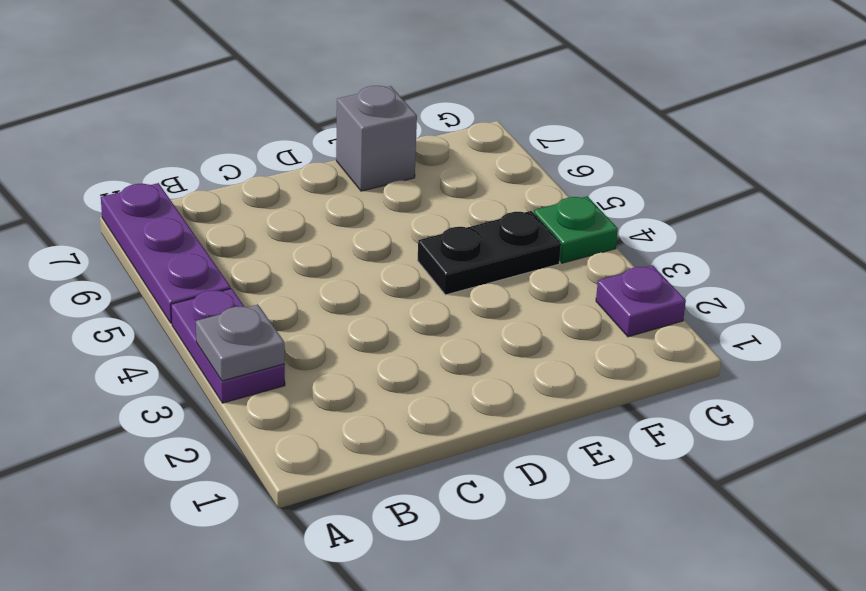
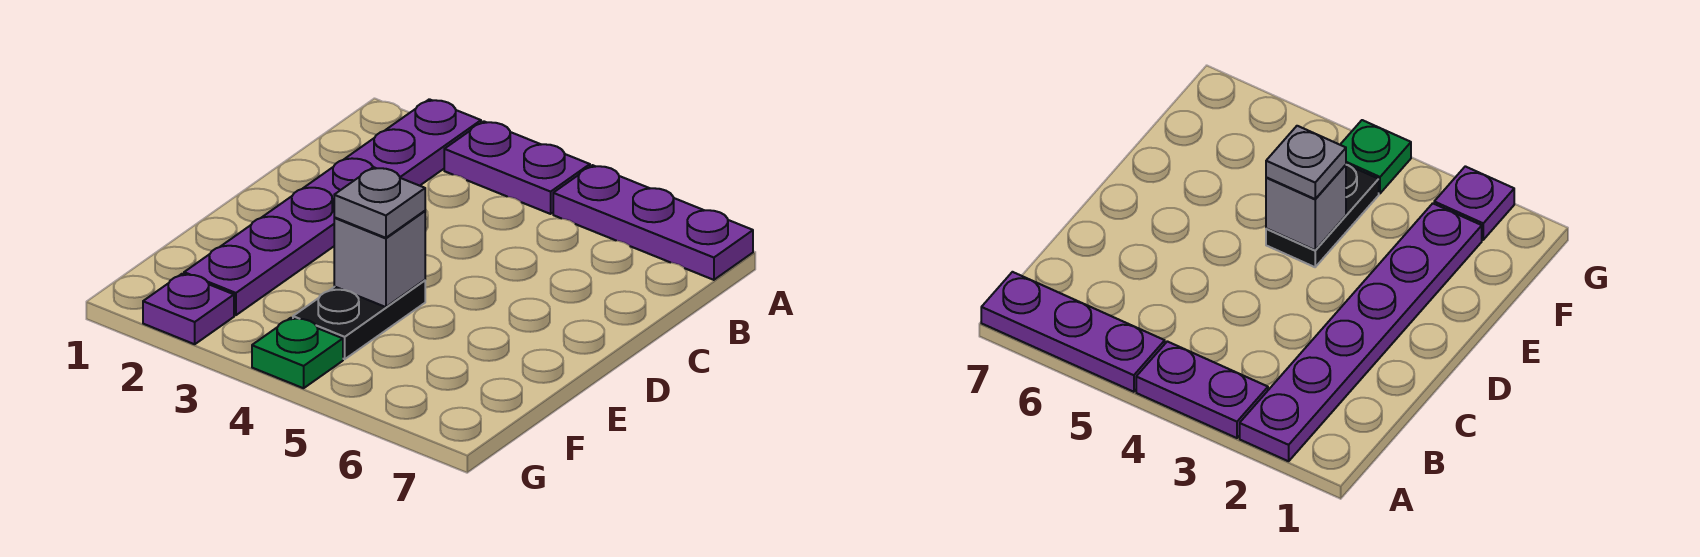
none -> purple plate A2:F2 level 1
grey plate A3 level 2 -> grey plate E4 level 3
grey brick E7 level 1 -> grey brick E4 level 2

